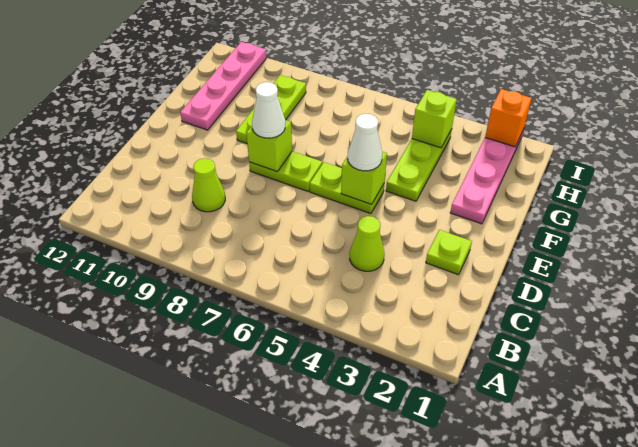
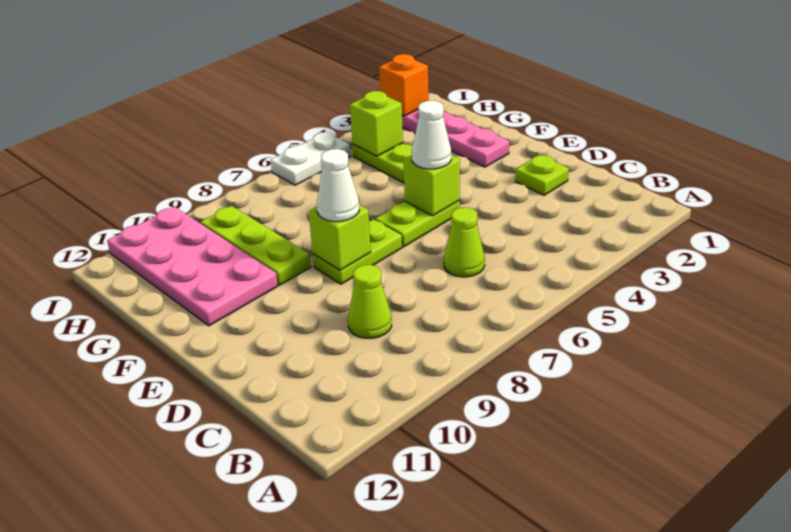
lime cone C4 level 1 -> lime cone C6 level 1
pink plate F11:I11 level 1 -> pink plate F10:I11 level 1
none -> white plate I5:I6 level 1

